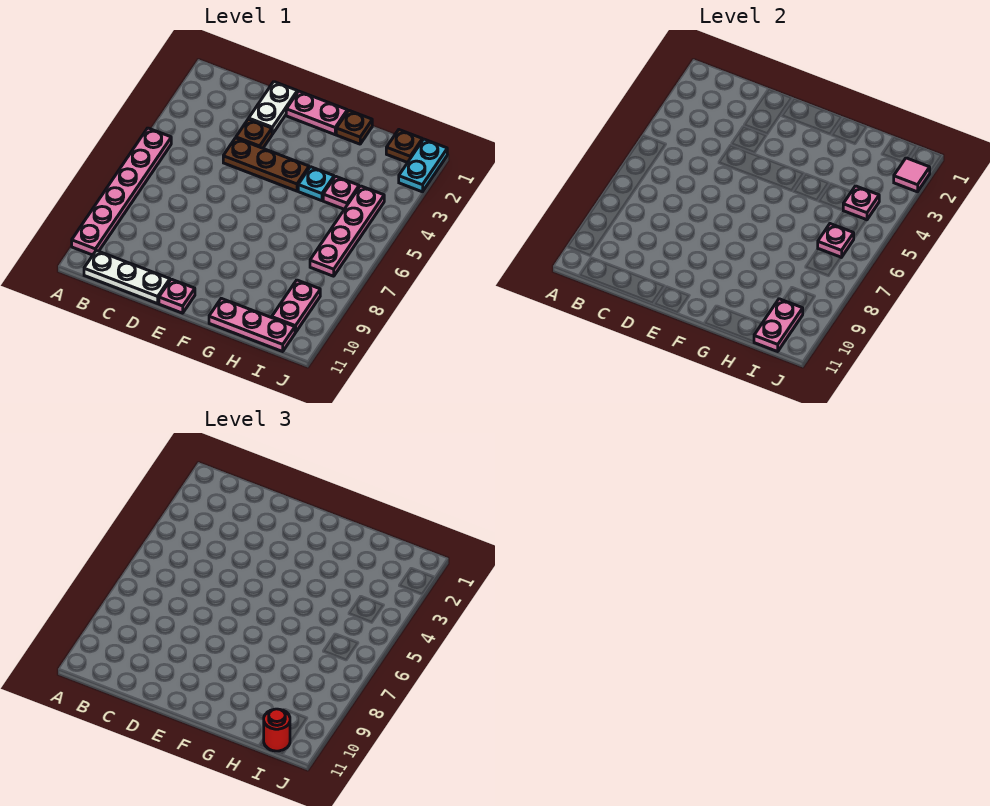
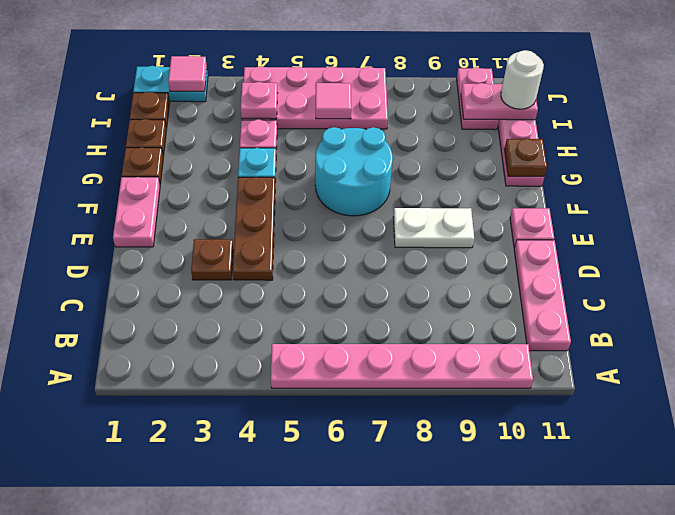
white plate B11:D11 level 1 -> pink plate B11:D11 level 1
white plate D1:D2 level 1 -> white plate E8:E9 level 1
none -> cyan round brick F6:G7 level 1
none -> brown plate G11 level 2
none -> brown plate H1 level 1
pink plate I4:I7 level 1 -> pink plate I4:J7 level 1
pink plate I6 level 2 -> pink tile I6 level 2
pink plate I9:I10 level 1 -> pink plate I10:J10 level 1
red round brick I11 level 3 -> white round brick I11 level 3

